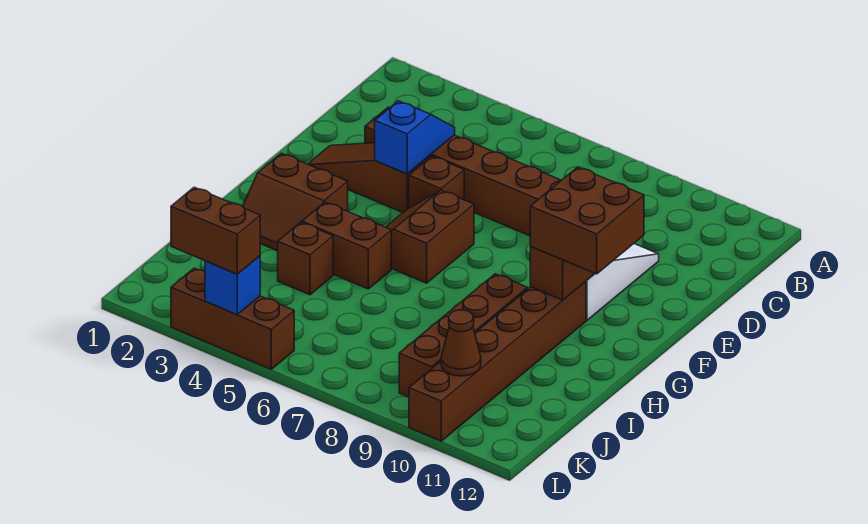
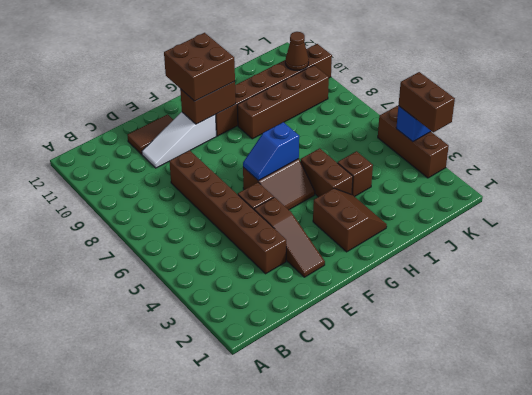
blue slope D4:E4 level 2 top E -> blue slope F6:G6 level 2 top G
none -> brown tile D11:E11 level 1

